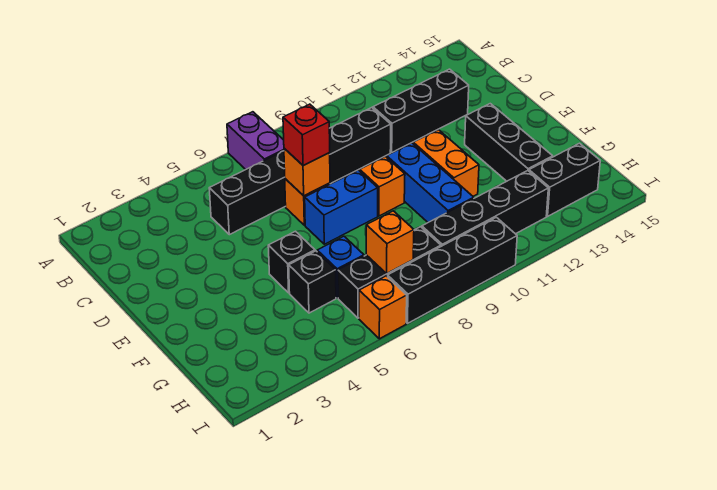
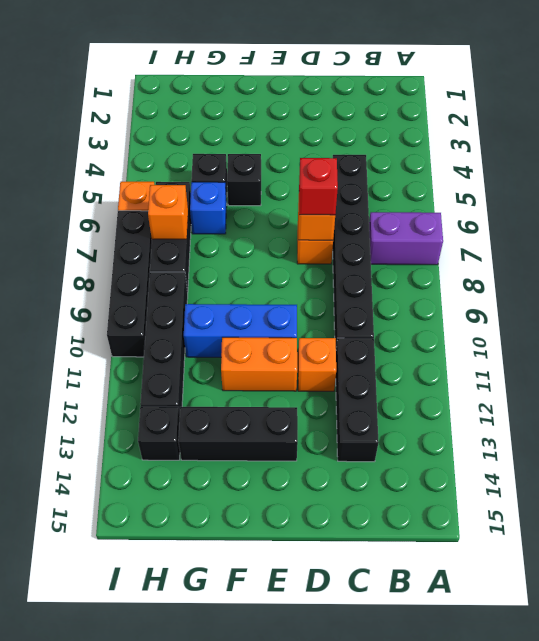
blue brick E7:E8 level 1 -> none
orange brick E9 level 1 -> orange brick D11 level 1
black brick H13:H14 level 1 -> black brick H13 level 1

